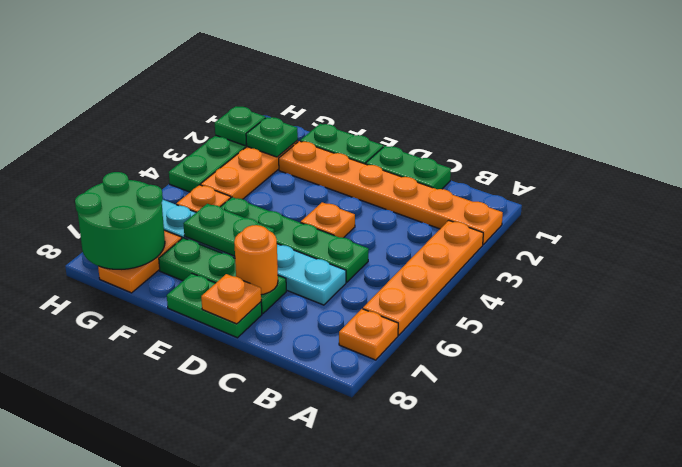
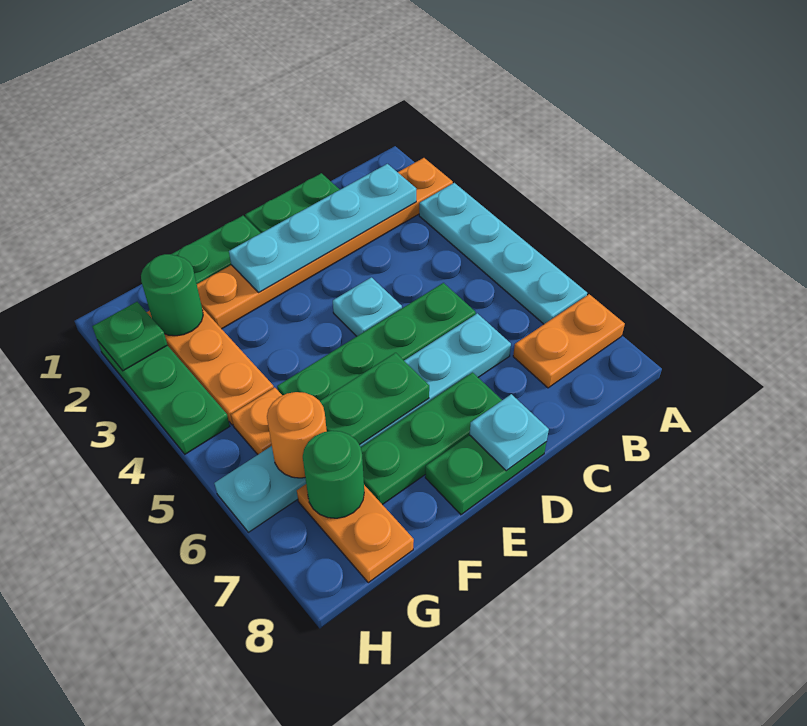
orange plate A3:A6 level 1 -> cyan plate A3:A6 level 1
orange plate A7 level 1 -> orange plate A7:B7 level 1
none -> cyan plate B2:E2 level 2
orange plate D4 level 1 -> cyan plate D4 level 1
orange round brick D7 level 2 -> orange round brick G6 level 2
orange plate D8 level 2 -> cyan plate D8 level 2
green plate G2 level 2 -> green round brick G2 level 2
green round brick G7:H8 level 2 -> green round brick G7 level 2

